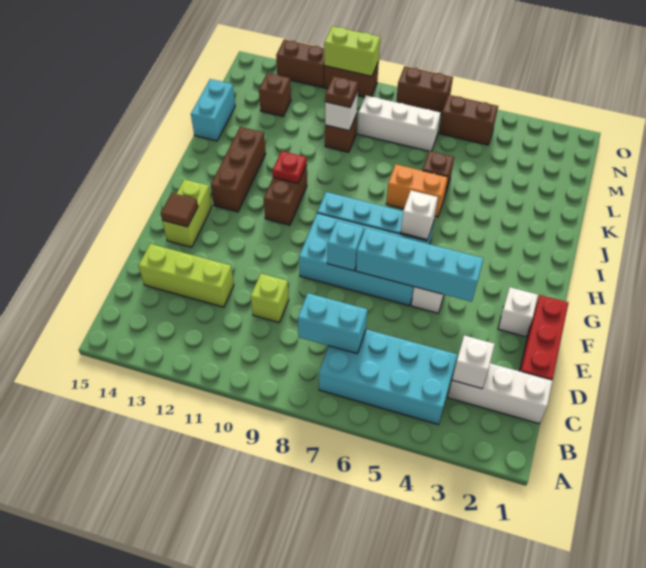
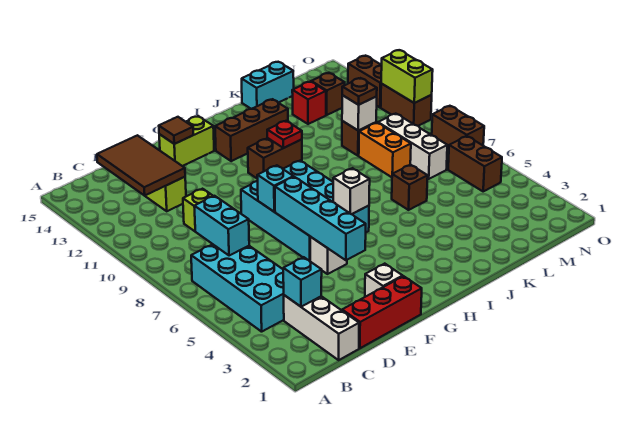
white brick C3 level 2 -> cyan brick C3 level 2
none -> brown tile C12:D14 level 2
orange brick J6:J7 level 1 -> orange brick L8:L9 level 1
none -> red brick L13 level 1

